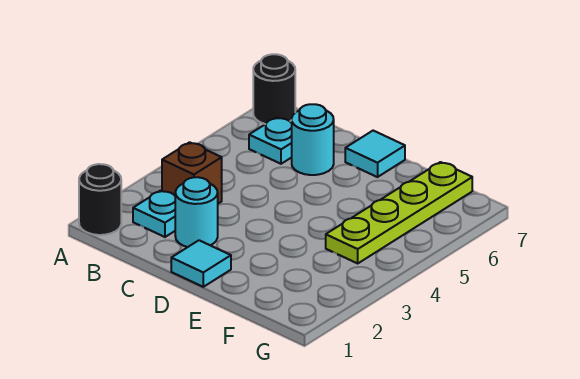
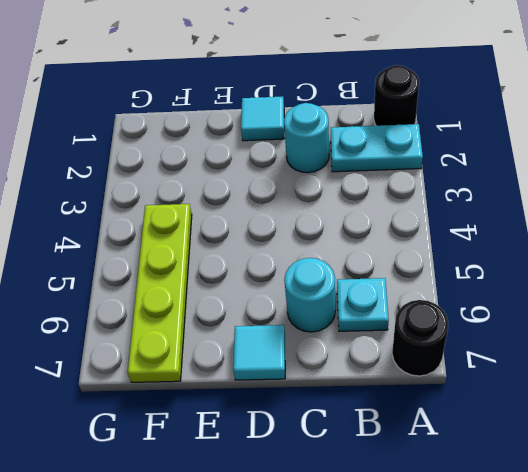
cyan plate B2 level 1 -> cyan plate A2:B2 level 1
brown brick B3 level 1 -> none

